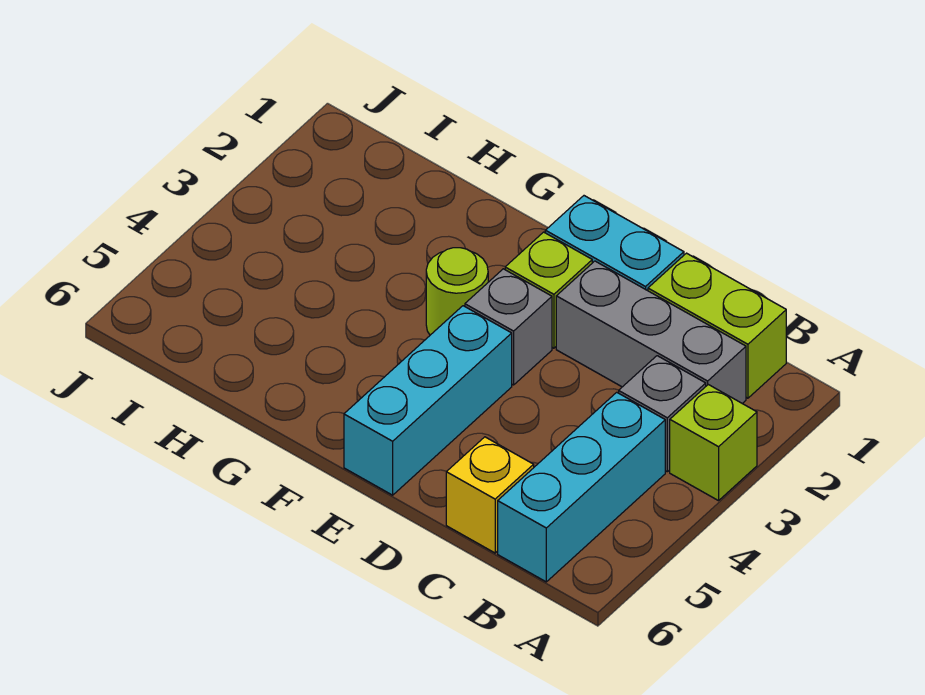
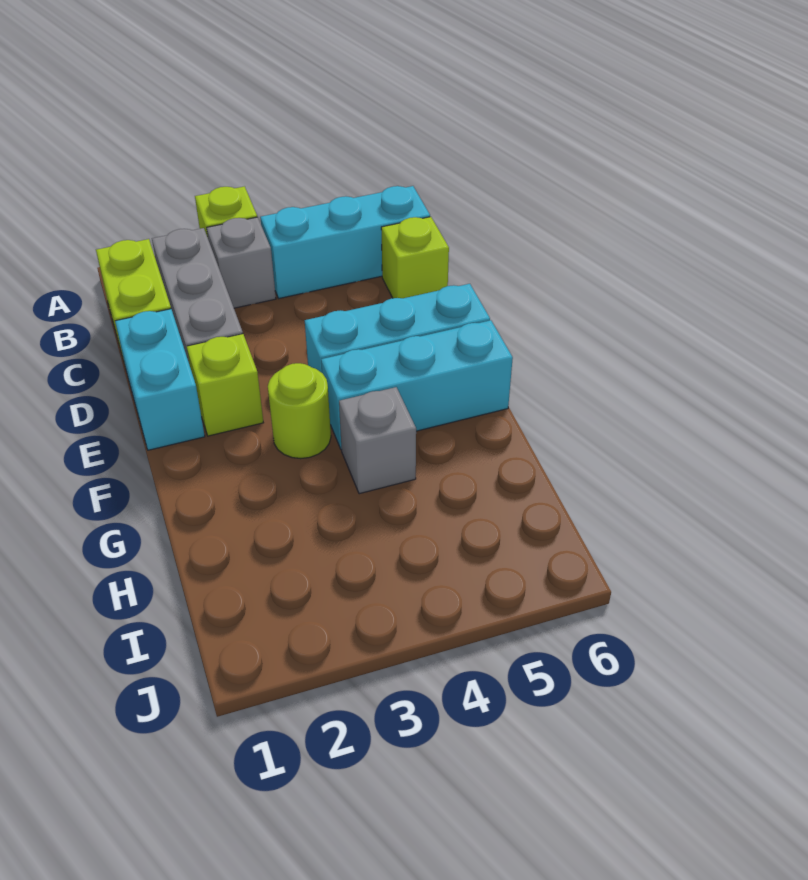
yellow brick C6 level 1 -> lime brick C6 level 1
grey brick E3 level 1 -> grey brick G4 level 1
none -> cyan brick F4:F6 level 1

